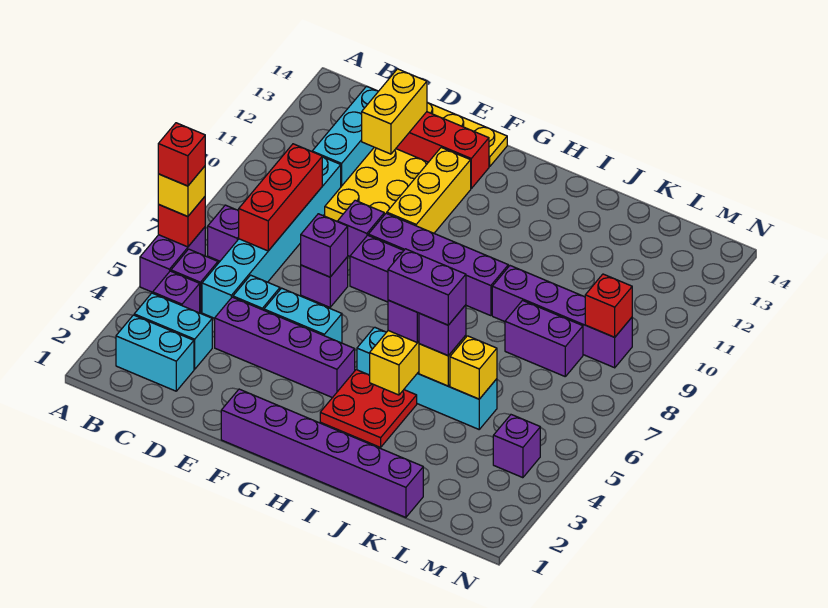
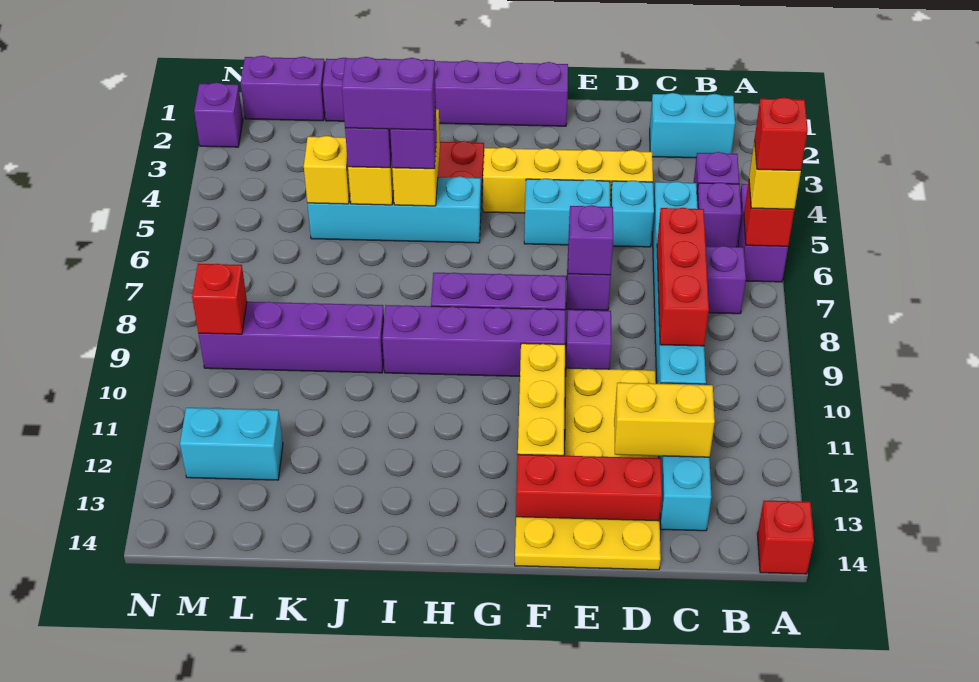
none -> red brick A14 level 1
cyan brick B3:C3 level 1 -> cyan brick L12:M12 level 1
purple brick D4:G4 level 1 -> yellow brick D4:G4 level 1
yellow brick D12:D13 level 2 -> yellow brick C12:D12 level 2
purple brick K8:L8 level 1 -> purple brick L1:M1 level 1
purple brick M4 level 1 -> purple brick N2 level 1

